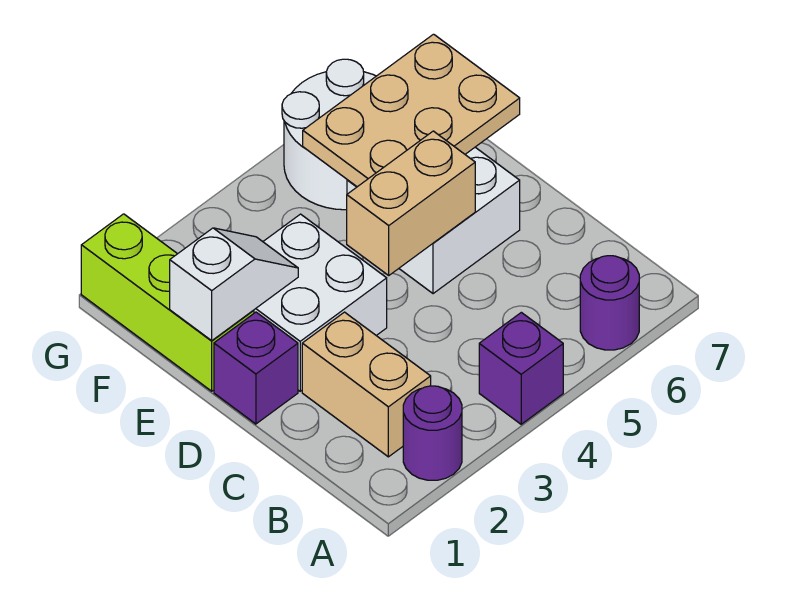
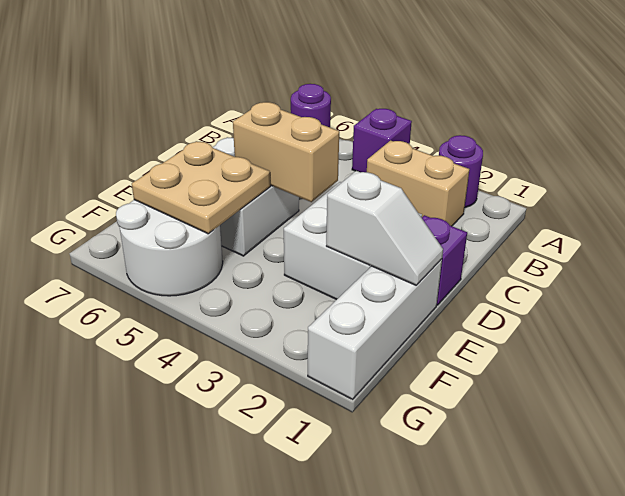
tan brick B2:C2 level 1 -> tan brick B2:B3 level 1
lime brick E1:G1 level 1 -> white brick E1:G1 level 1
white slope E1:E2 level 2 top 1 -> white slope E1:E2 level 2 top 2
tan plate E5:F7 level 2 -> tan plate E5:F6 level 2

